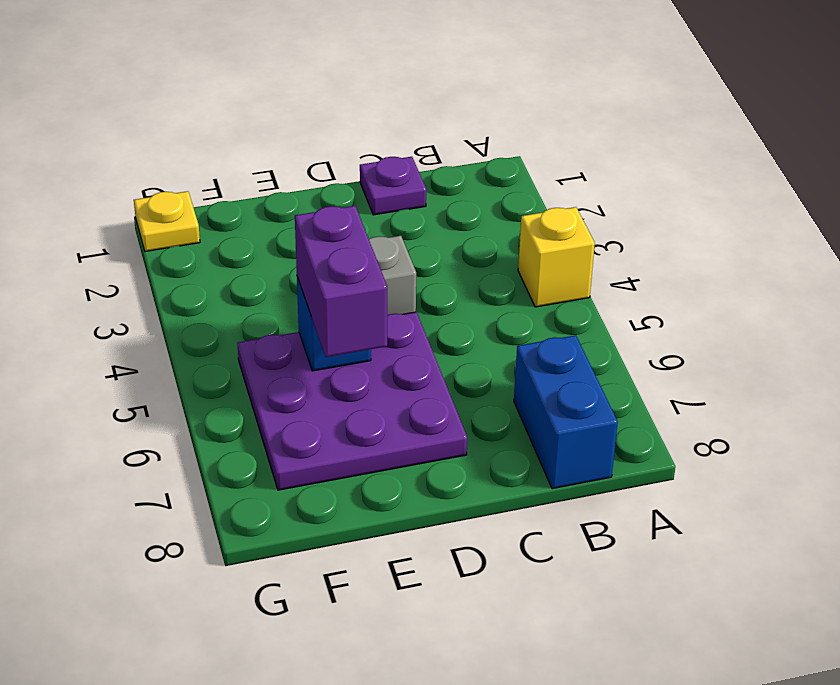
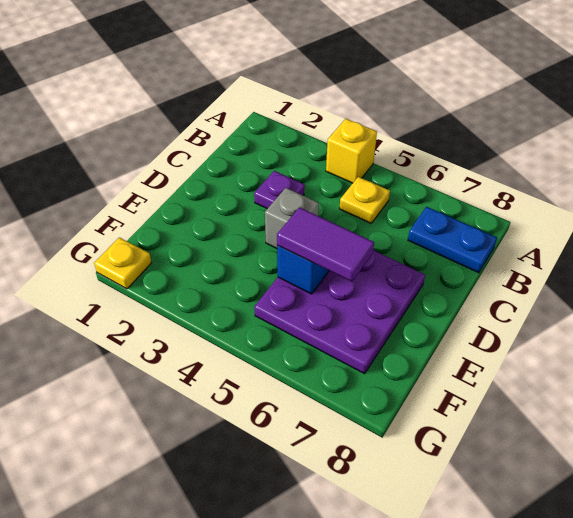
none -> yellow plate B5 level 1
blue brick B7:B8 level 1 -> blue plate B7:B8 level 1
purple plate C1 level 1 -> purple plate C3 level 1
purple brick E5:E6 level 3 -> purple tile E5:E6 level 3

